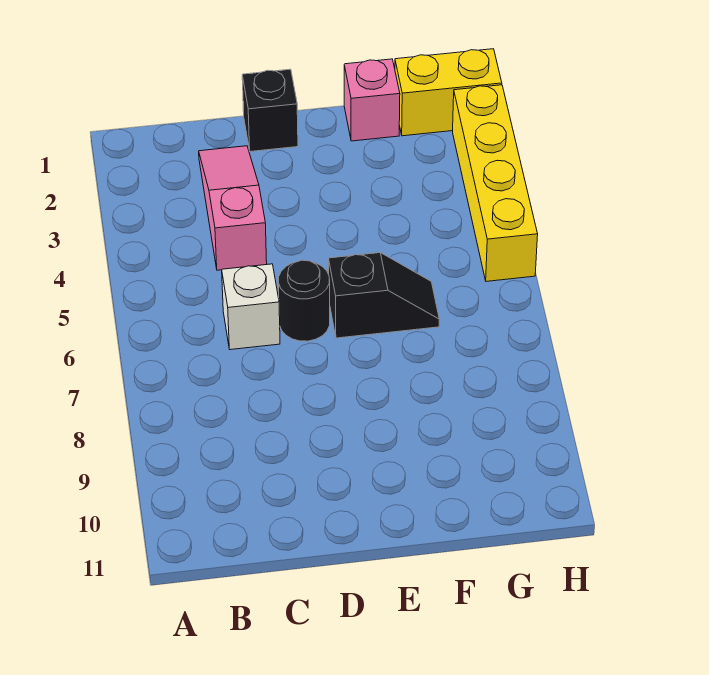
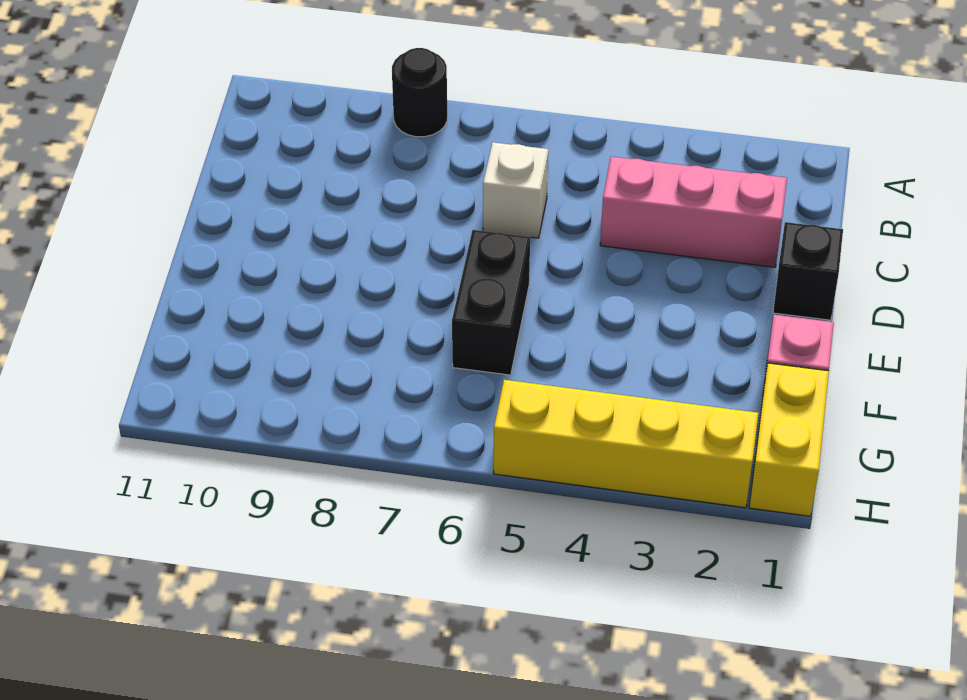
pink slope C2:C4 level 1 top 4 -> pink brick C2:C4 level 1
black round brick D6 level 1 -> black round brick A8 level 1
black slope E6:F6 level 1 top E -> black brick E6:F6 level 1

